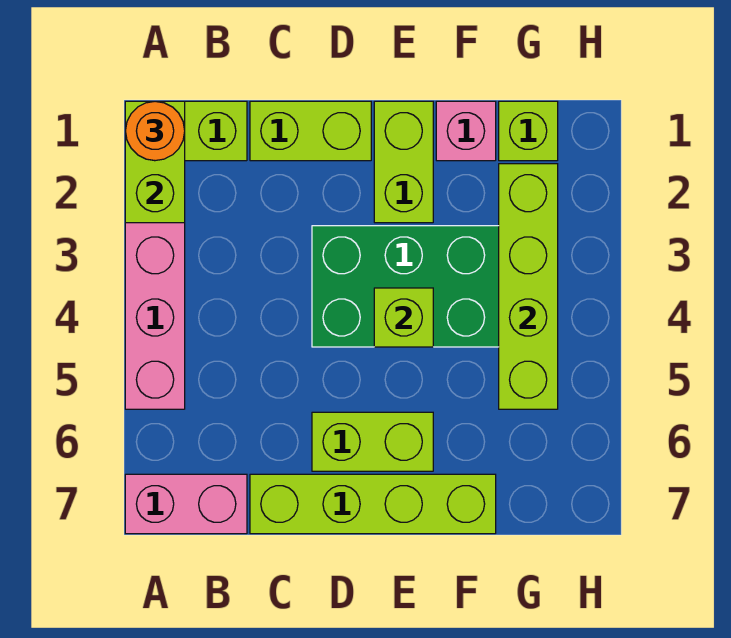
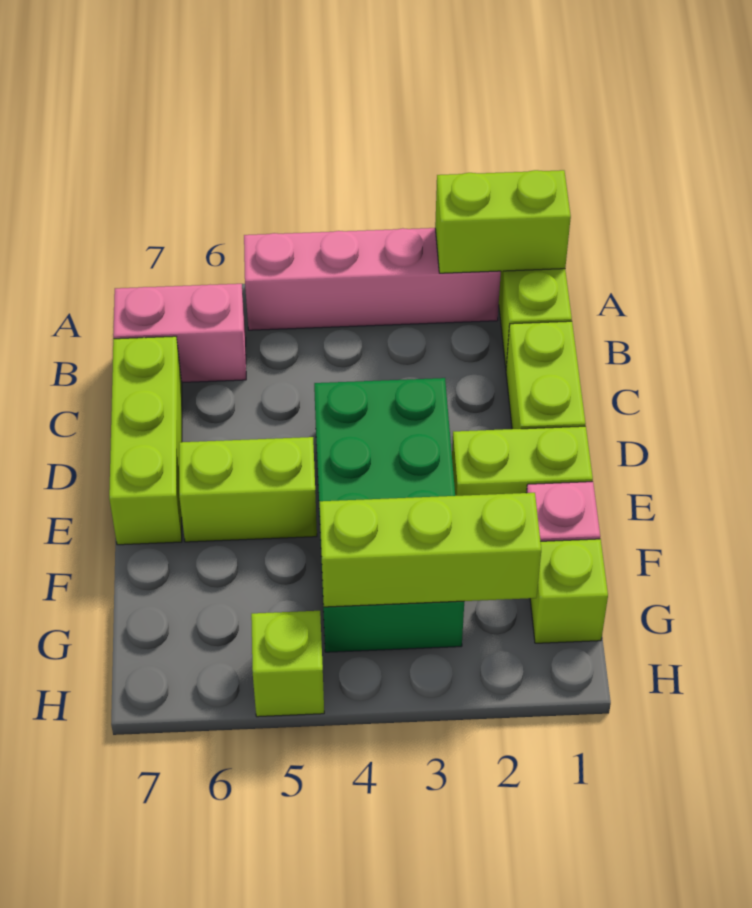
orange round brick A1 level 3 -> none
pink brick A7:B7 level 1 -> pink brick B6:B7 level 1
lime brick C7:F7 level 1 -> lime brick C7:E7 level 1
lime brick D6:E6 level 1 -> lime brick E5:E6 level 1
lime brick E4 level 2 -> lime brick H5 level 1
lime brick G2:G5 level 2 -> lime brick G2:G4 level 2

